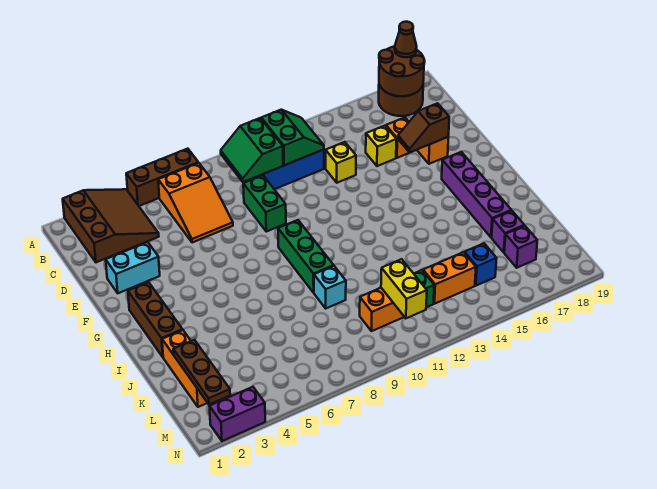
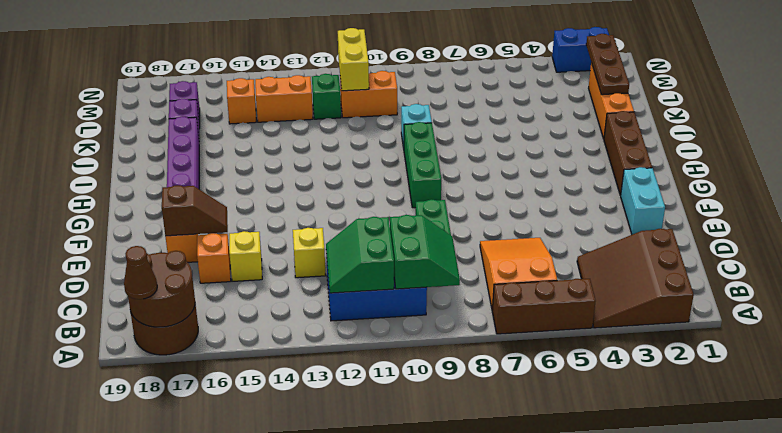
cyan brick E2:E3 level 1 -> cyan brick E2:F2 level 1
blue brick L15 level 1 -> orange brick L15 level 1
purple brick N2:N3 level 1 -> blue brick N2:N3 level 1

